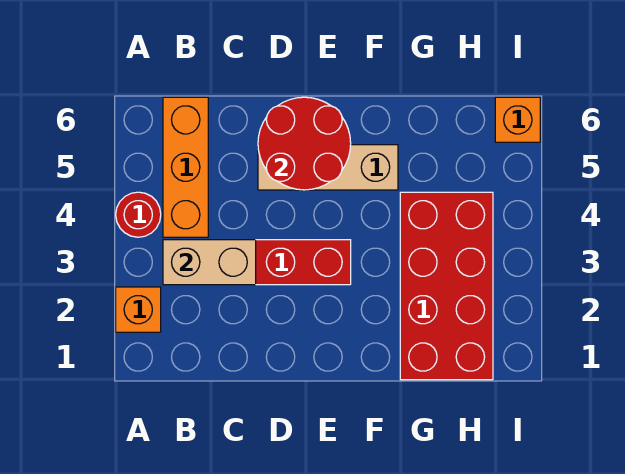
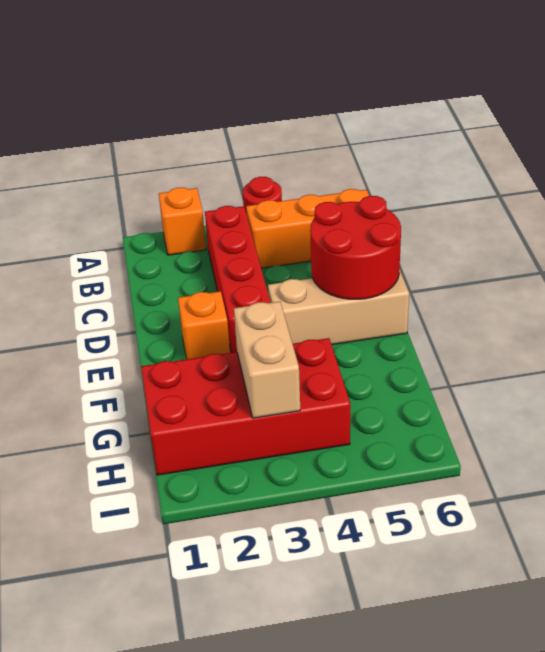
tan brick B3:C3 level 2 -> tan brick G3:H3 level 2
tan brick D5:F5 level 1 -> tan brick E4:E6 level 1
orange brick I6 level 1 -> orange brick E2 level 1

